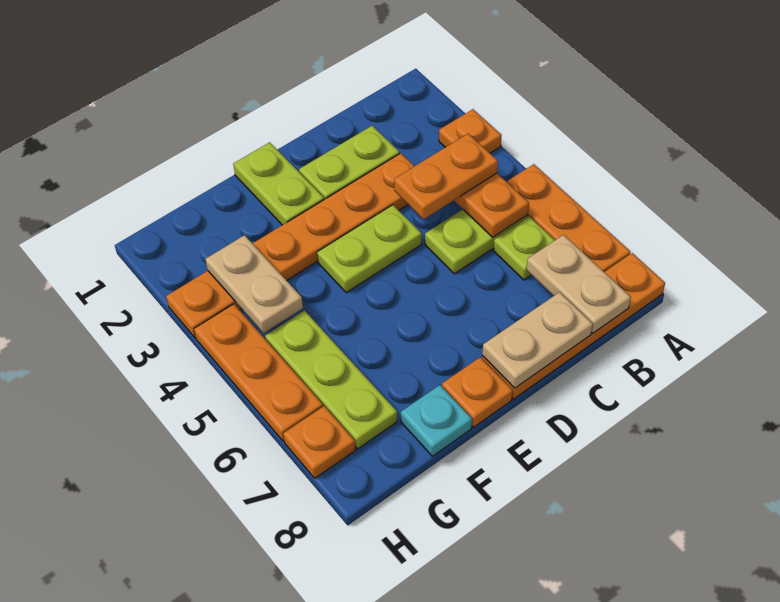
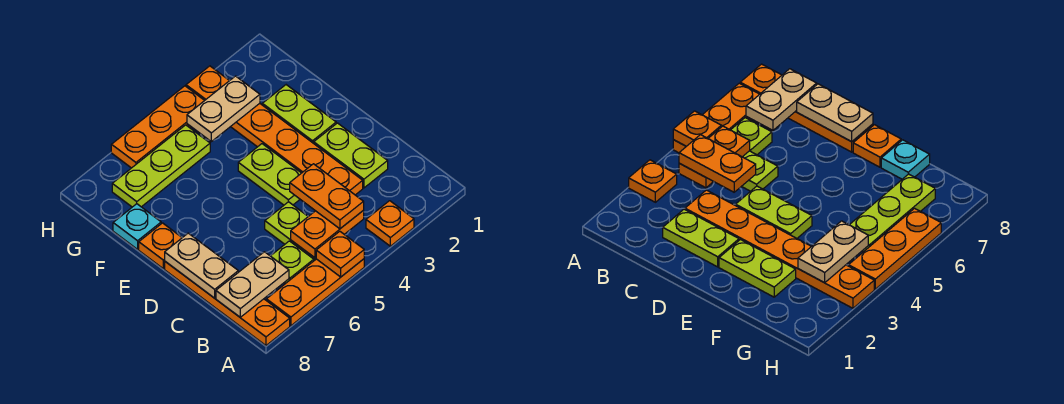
lime plate E1:E2 level 1 -> lime plate E2:F2 level 1
orange plate H7 level 1 -> orange plate A5 level 2

